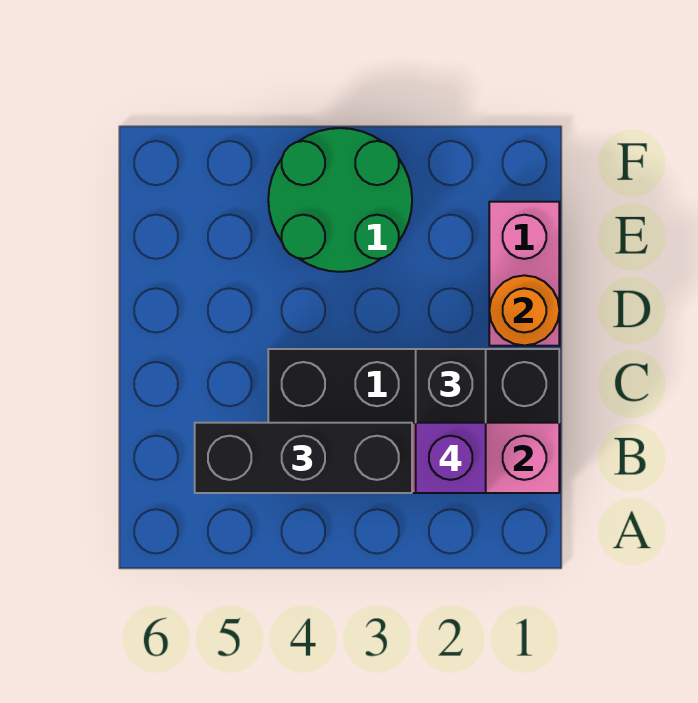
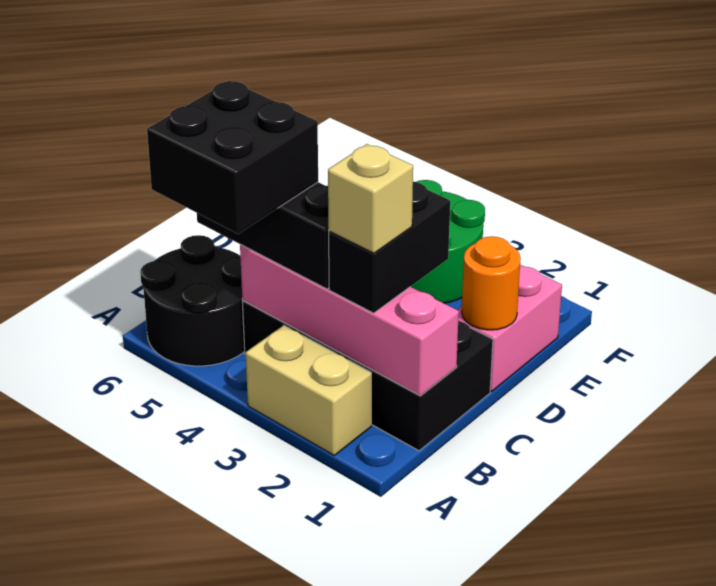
none -> tan brick A2:A3 level 1
none -> black brick A4:B5 level 4
none -> black round brick A5:B6 level 1
purple brick B2 level 4 -> tan brick B2 level 4

